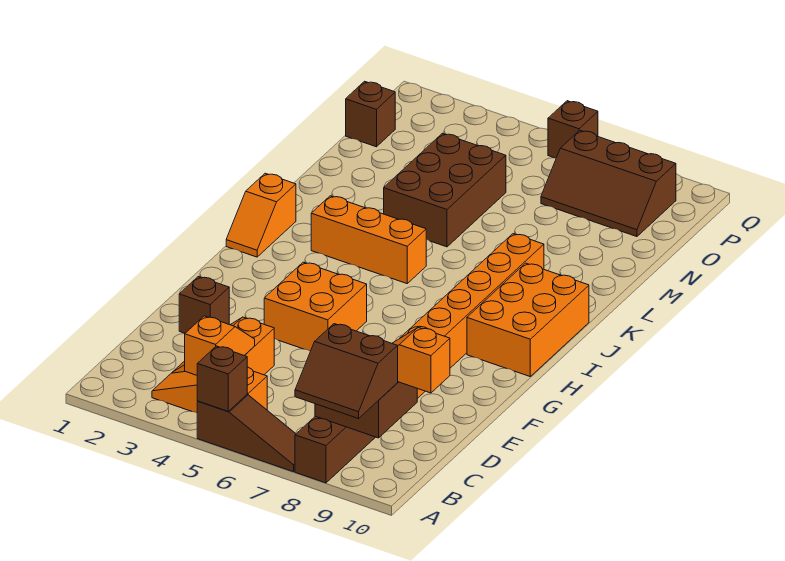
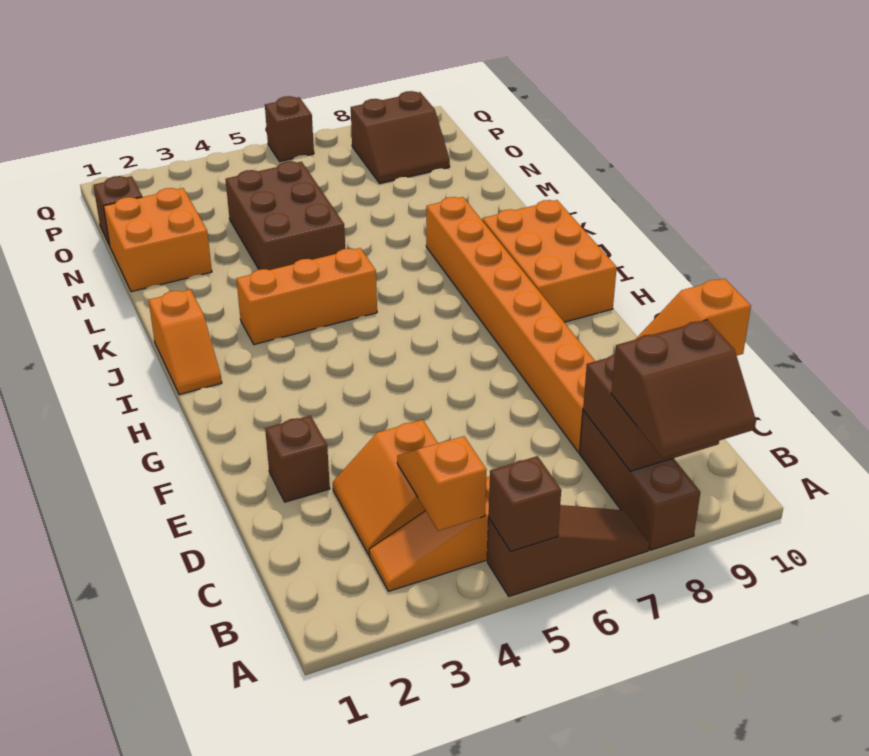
orange brick F4:G5 level 1 -> orange brick M1:N2 level 1
brown slope O7:P9 level 1 top P -> brown slope O8:P9 level 1 top P

